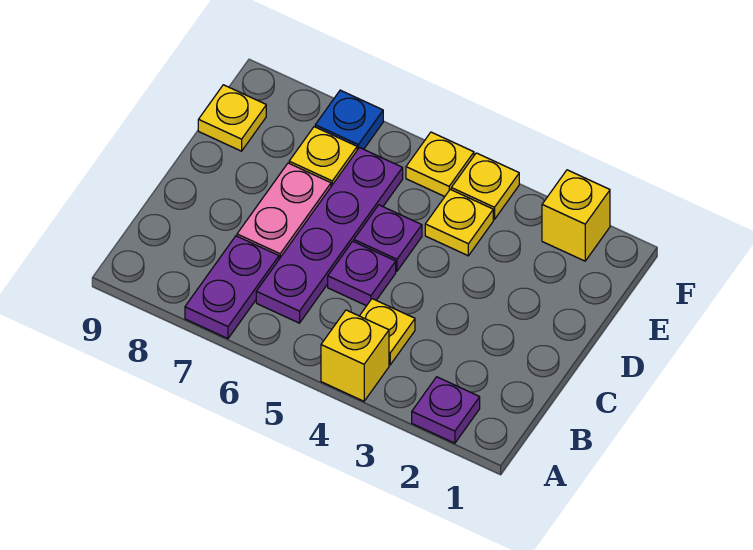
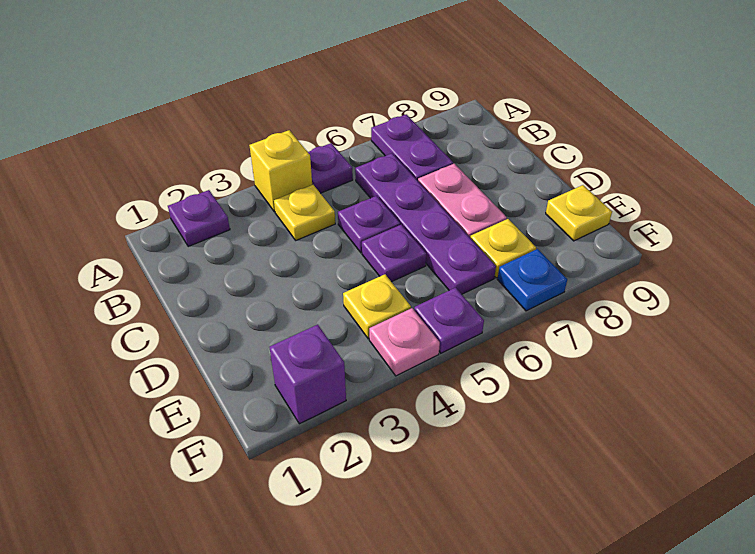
none -> purple plate A5 level 1
yellow brick F2 level 1 -> purple brick F2 level 1
yellow plate F4 level 1 -> pink plate F4 level 1
yellow plate F5 level 1 -> purple plate F5 level 1

